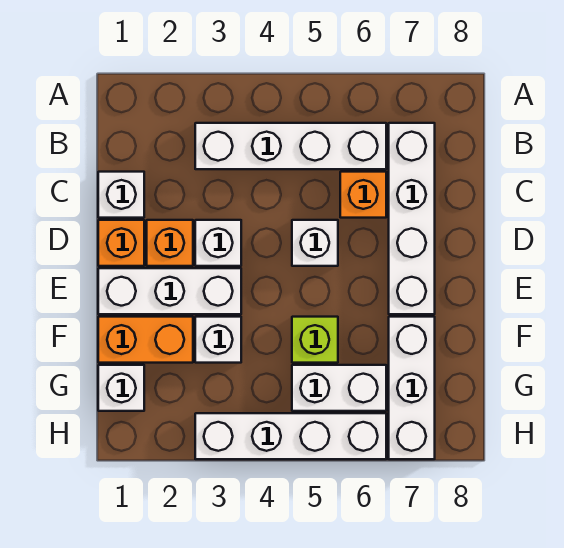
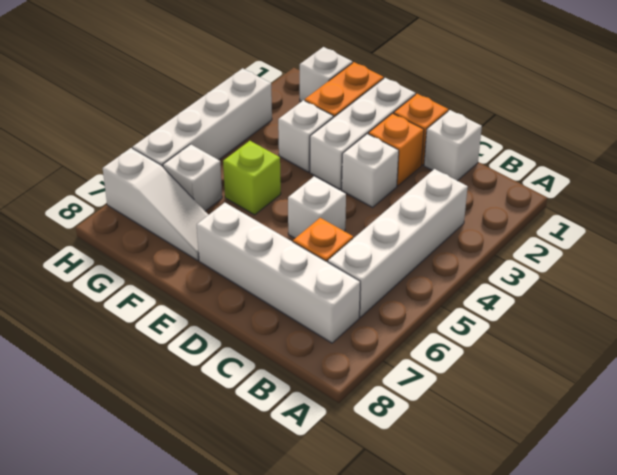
white brick F7:H7 level 1 -> white slope F7:H7 level 1 top H
white brick G5:G6 level 1 -> white brick G6 level 1

